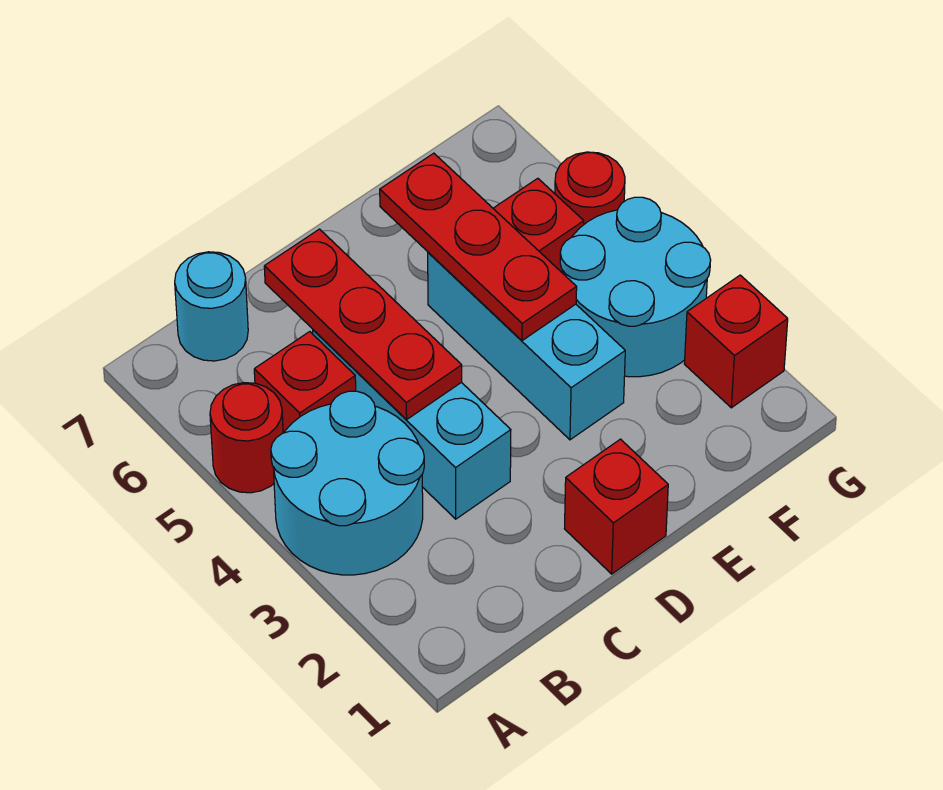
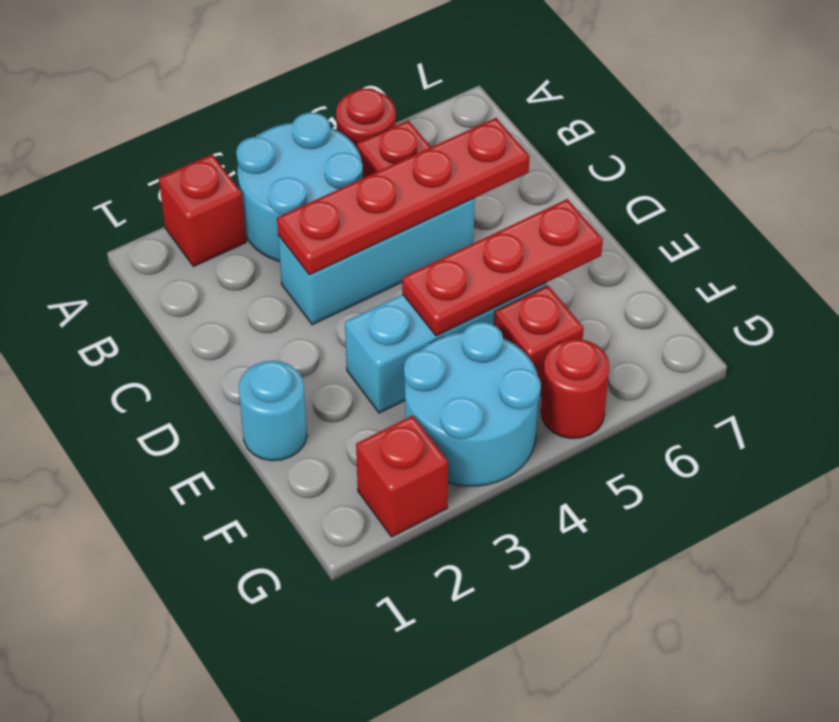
cyan round brick B7 level 1 -> cyan round brick E1 level 1
red plate C4:C6 level 2 -> red plate C3:C6 level 2
red brick D1 level 1 -> red brick A2 level 1

